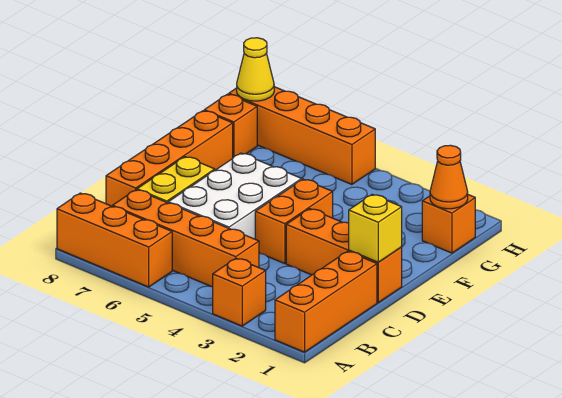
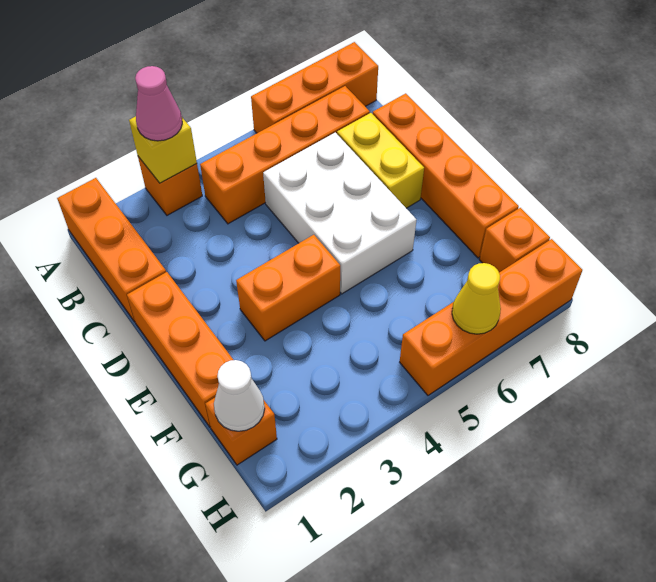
none -> pink cone A3 level 3
orange brick D1:D3 level 1 -> orange brick D1:F1 level 1
yellow brick D1 level 2 -> yellow brick A3 level 2
orange brick D4:E4 level 1 -> orange brick E3:E4 level 1
orange cone G1 level 2 -> white cone G1 level 2
yellow cone H8 level 2 -> yellow cone H6 level 2

